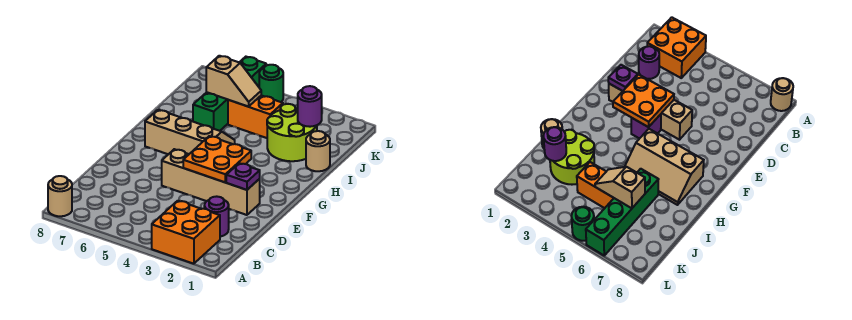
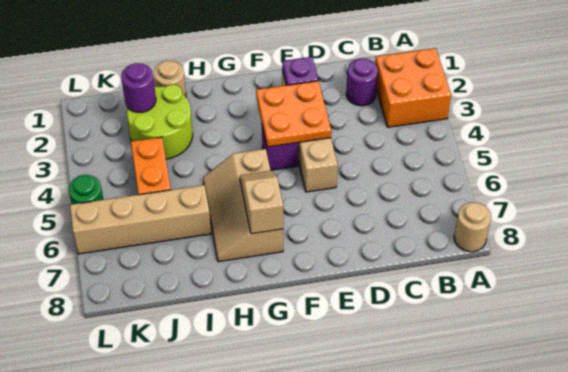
green brick I6:L6 level 1 -> tan brick I6:L6 level 1
tan slope J5:J6 level 2 top 6 -> tan slope G6:G7 level 2 top 7

